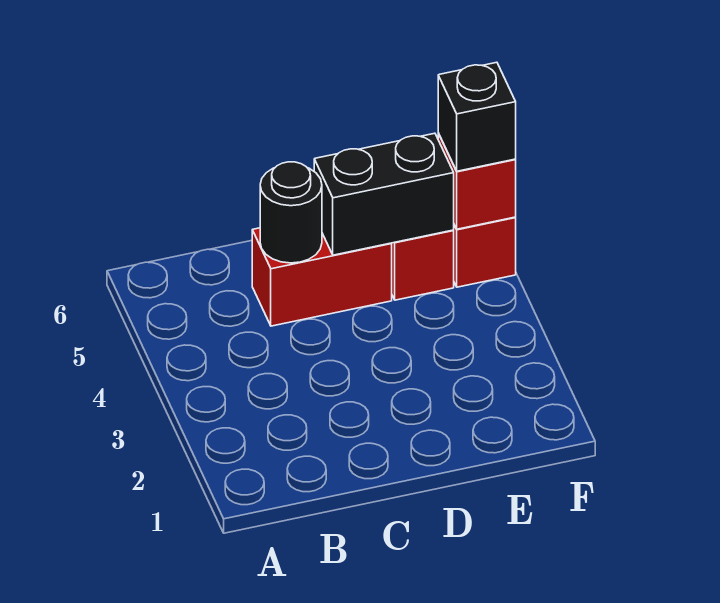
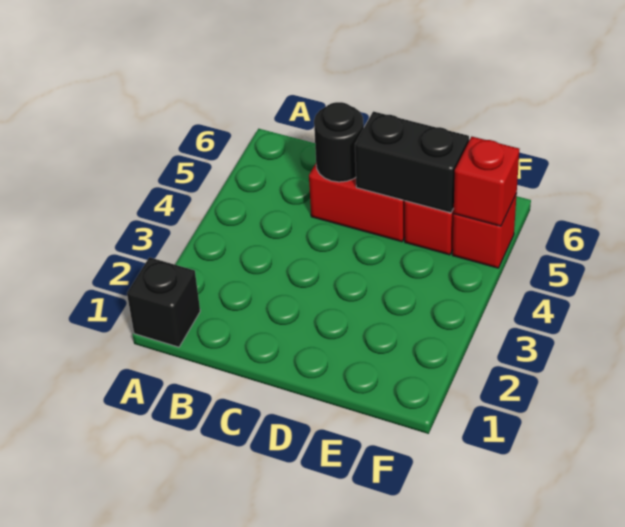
black brick F5 level 3 -> black brick A1 level 1

